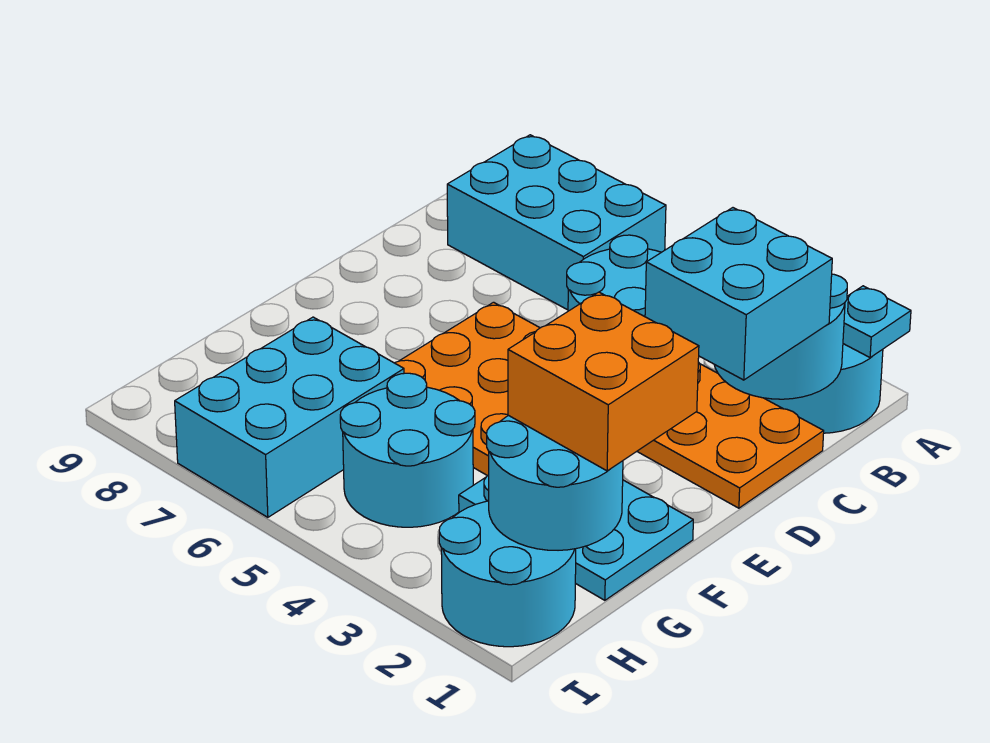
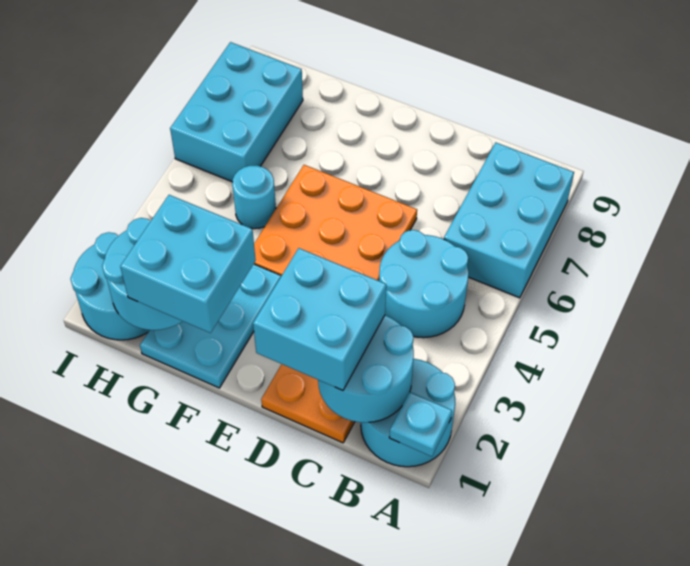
orange brick F1:G2 level 3 -> cyan brick F1:G2 level 3
cyan round brick G4:H5 level 1 -> cyan round brick G5 level 1
cyan brick G6:I7 level 1 -> cyan brick H6:I8 level 1

